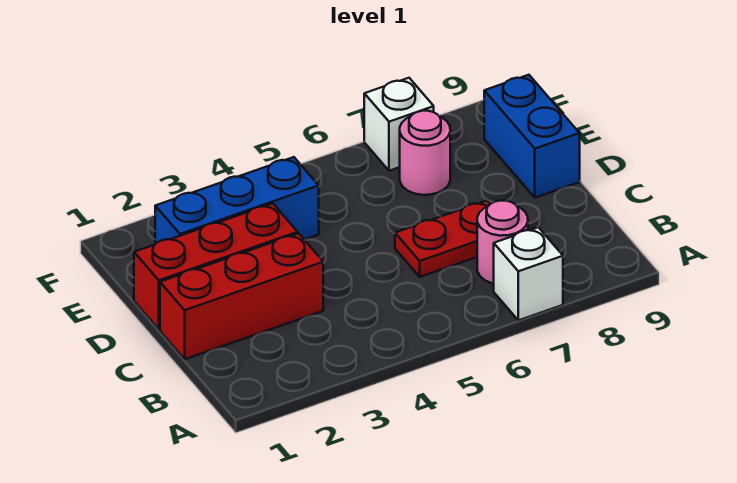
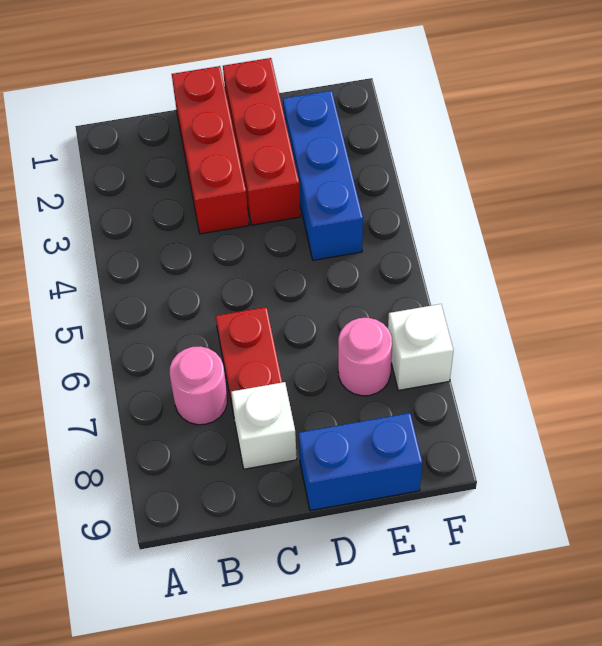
white brick A7 level 1 -> white brick C8 level 1

